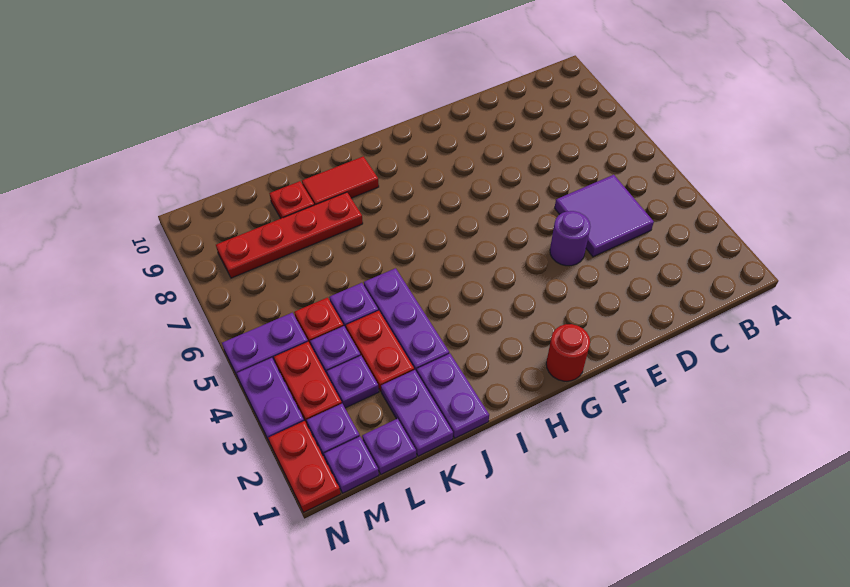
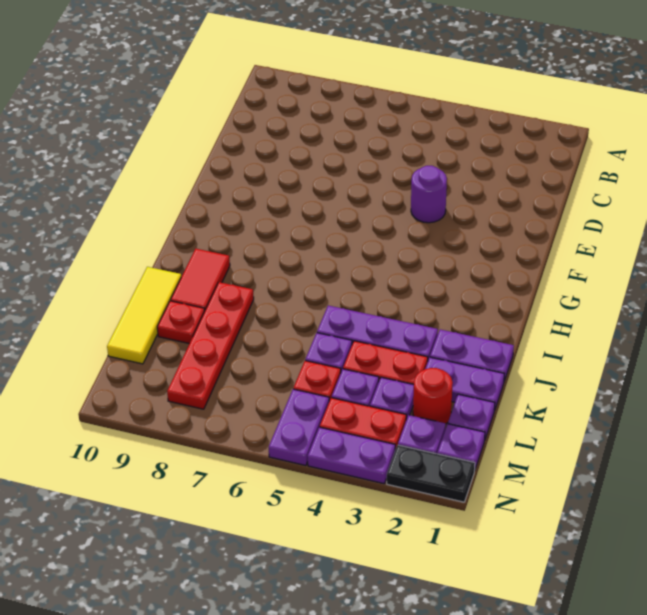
purple tile C4:D5 level 1 -> none
red round brick G1 level 1 -> red round brick L2 level 1
none -> yellow tile J10:L10 level 1
red plate N1:N2 level 1 -> black plate N1:N2 level 1

